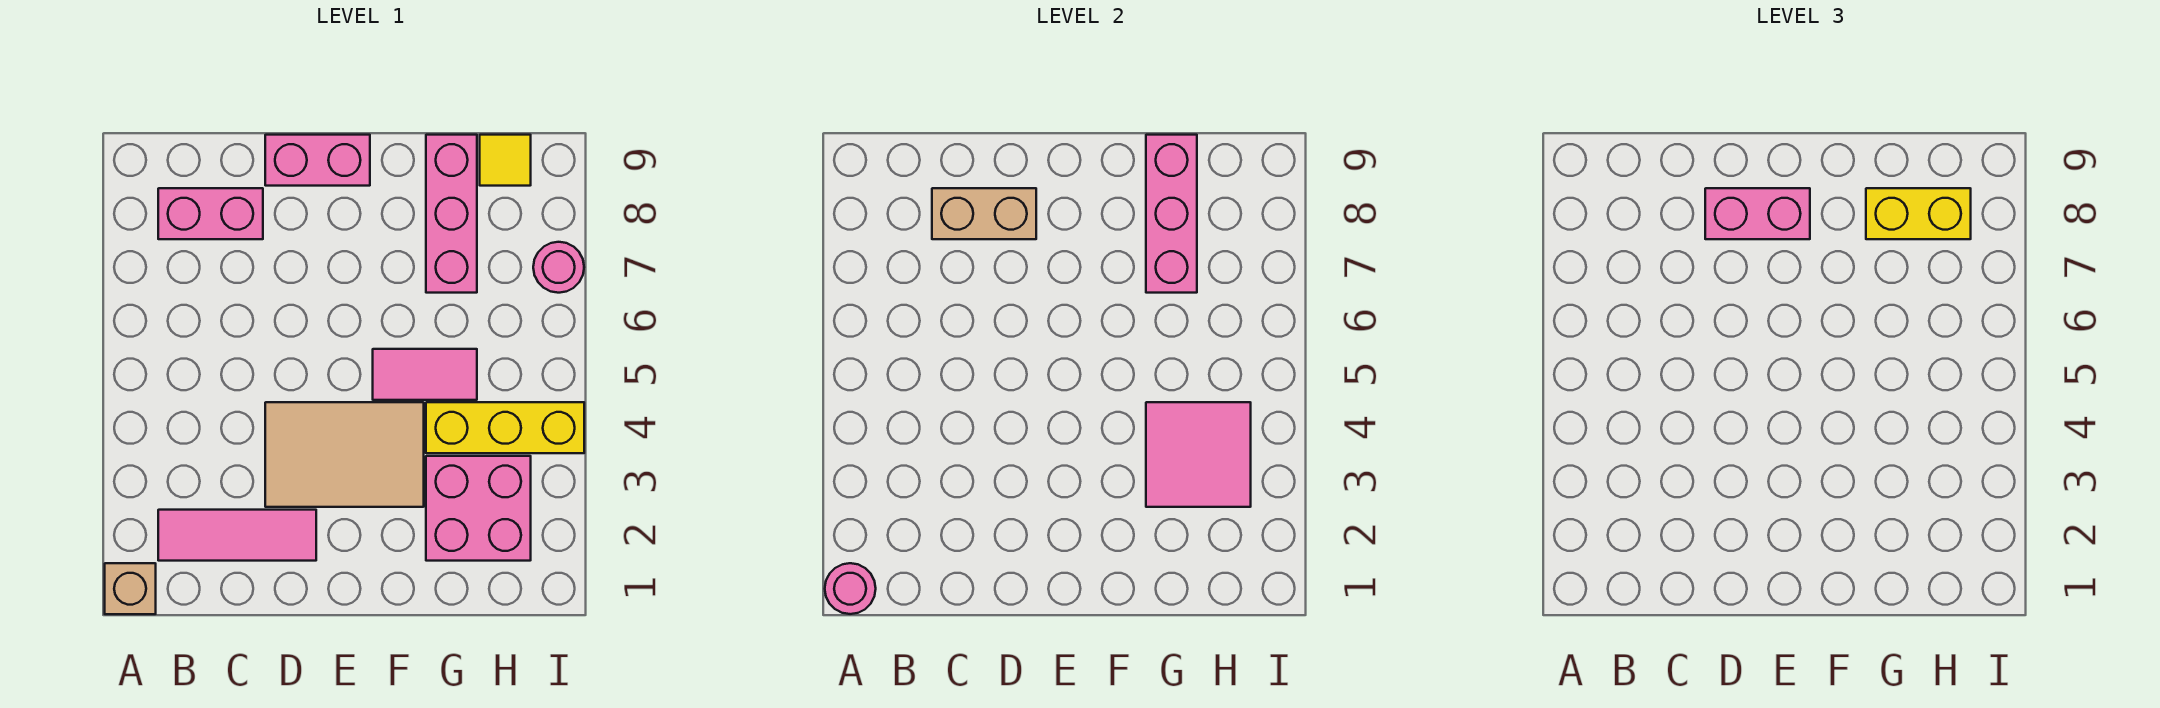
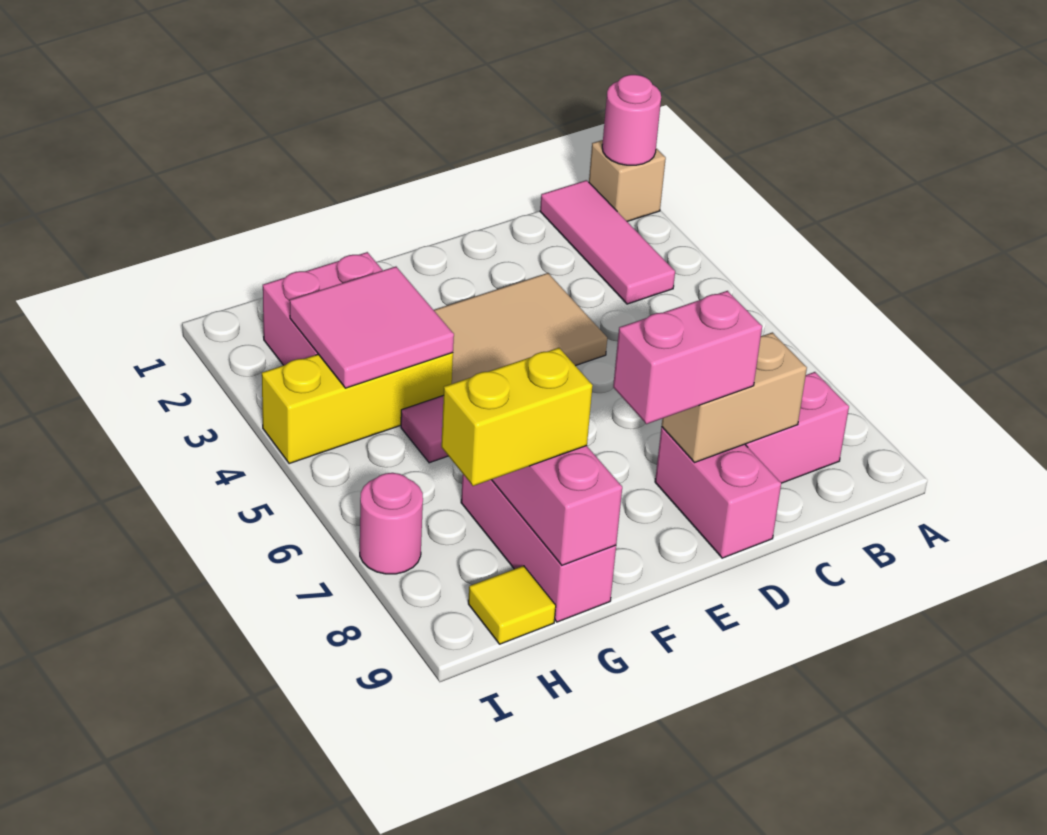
pink tile B2:D2 level 1 -> pink tile B1:B3 level 1
pink brick D9:E9 level 1 -> pink brick D8:D9 level 1

